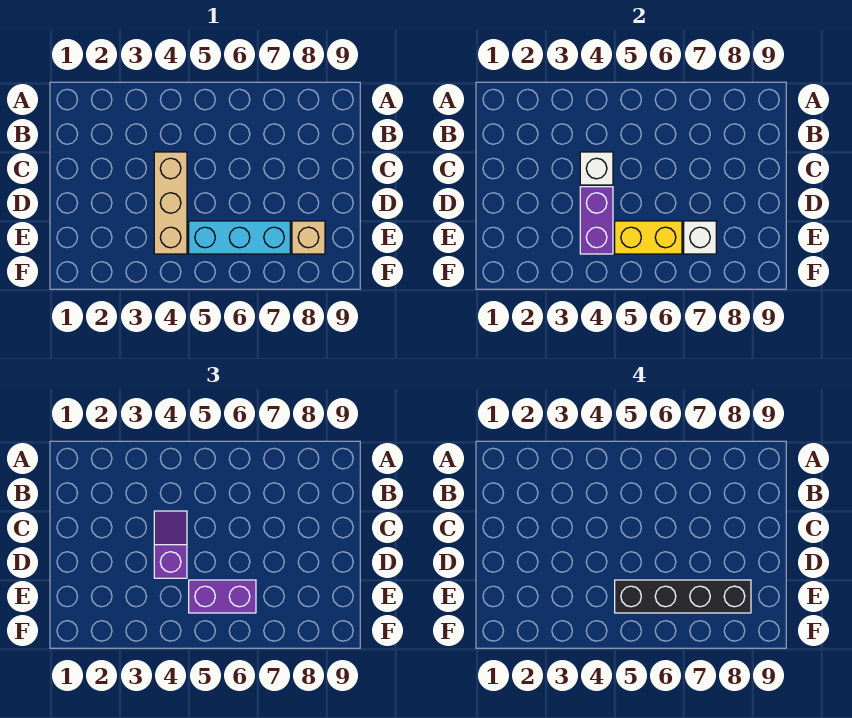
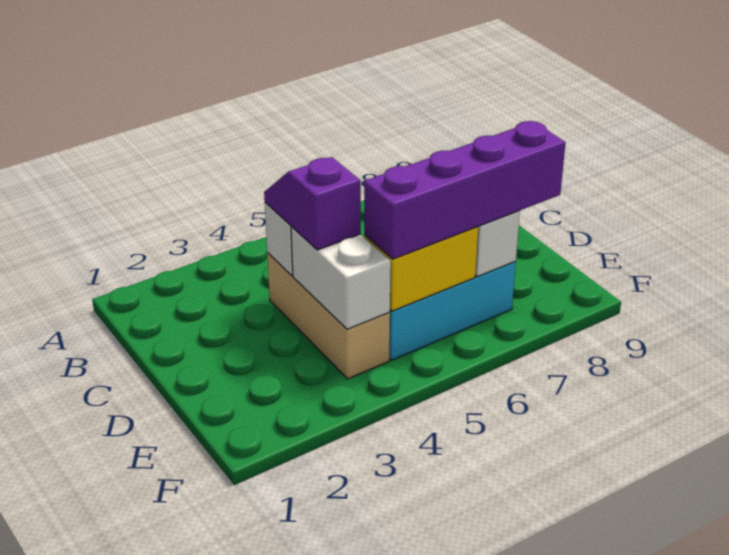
purple brick D4:E4 level 2 -> white brick D4:E4 level 2
purple brick E5:E6 level 3 -> purple brick E5:E8 level 3
black brick E5:E8 level 4 -> none
tan brick E8 level 1 -> none

